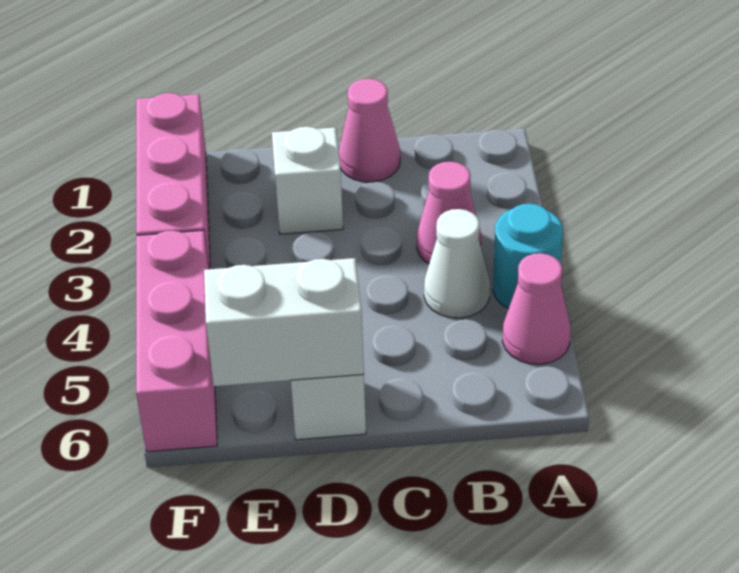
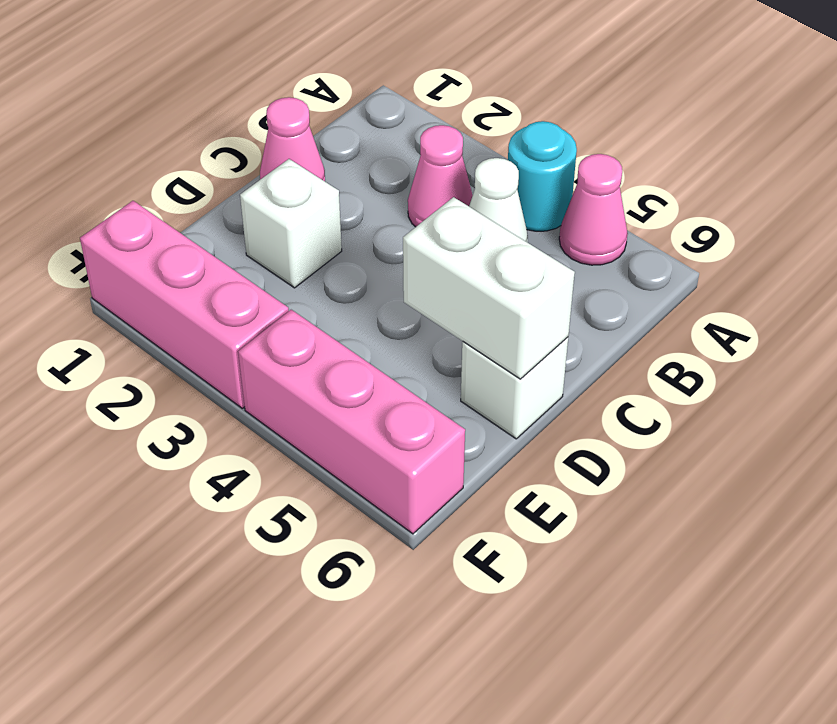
white brick D6:E6 level 2 -> white brick D5:D6 level 2

